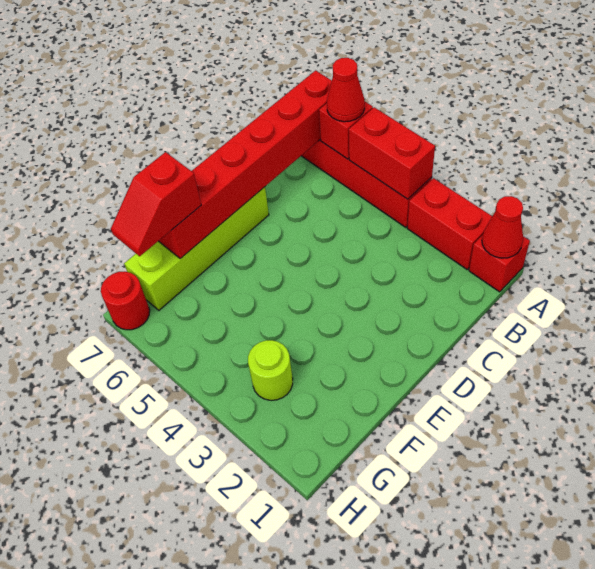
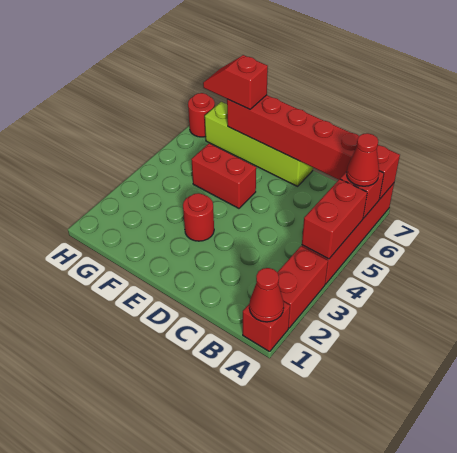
none -> red round brick E3 level 1
none -> red brick E5:F5 level 1
lime round brick G3 level 1 -> none

